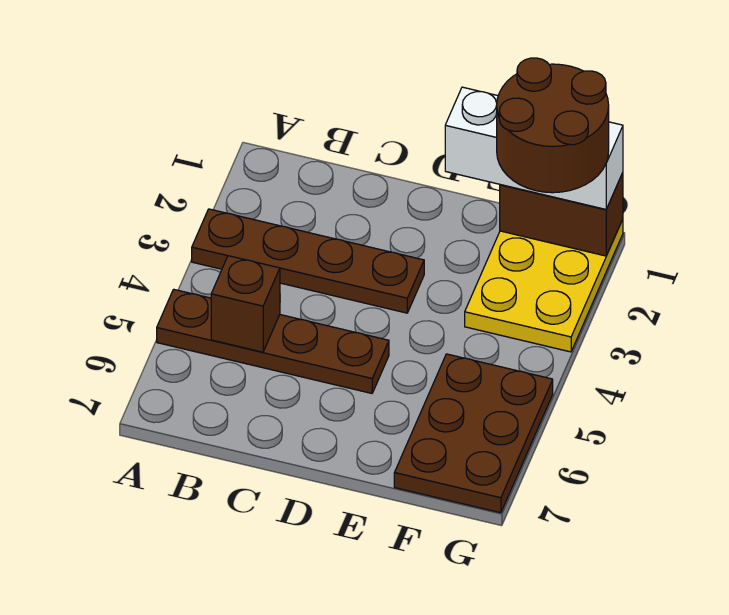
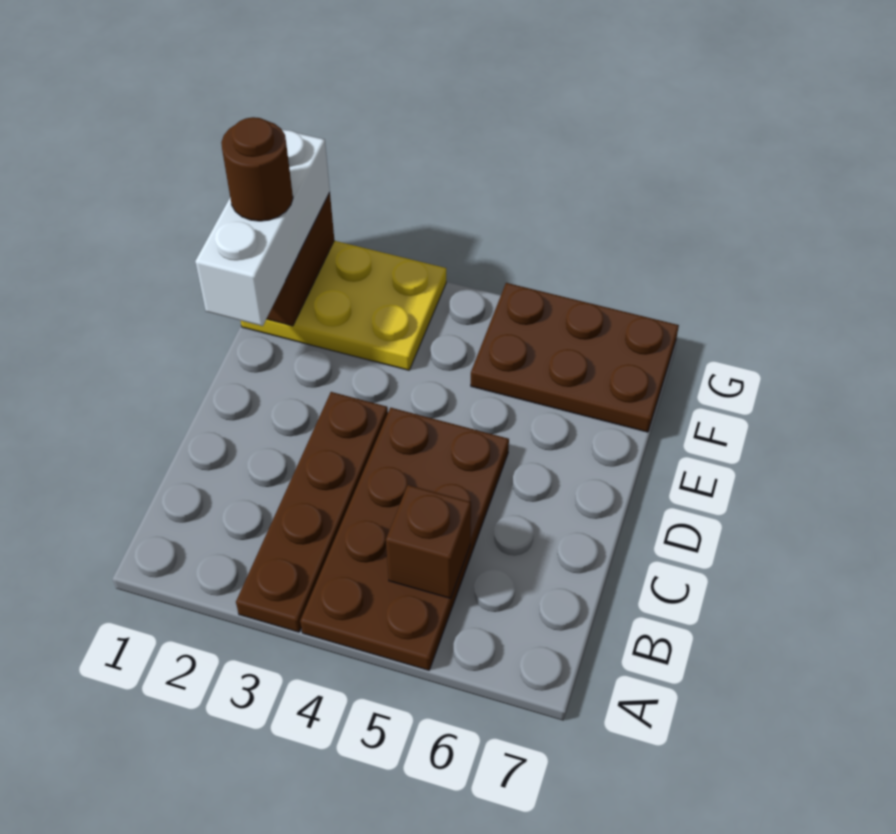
brown plate A5:D5 level 1 -> brown plate A4:D5 level 1
brown round brick F1:G2 level 4 -> brown round brick F1 level 4

